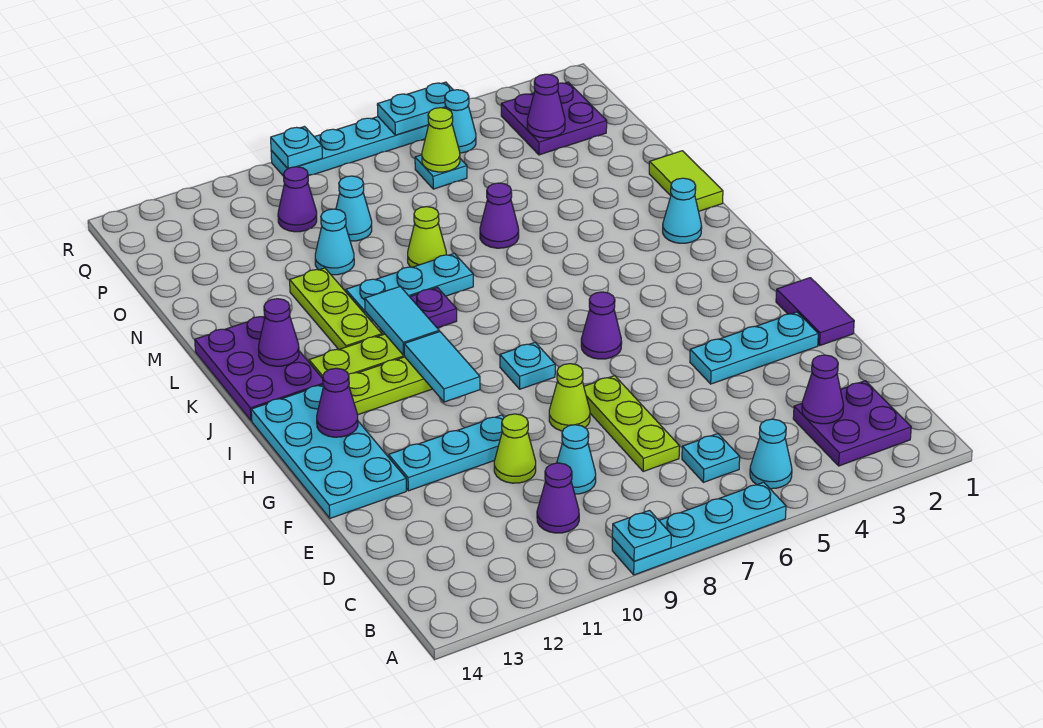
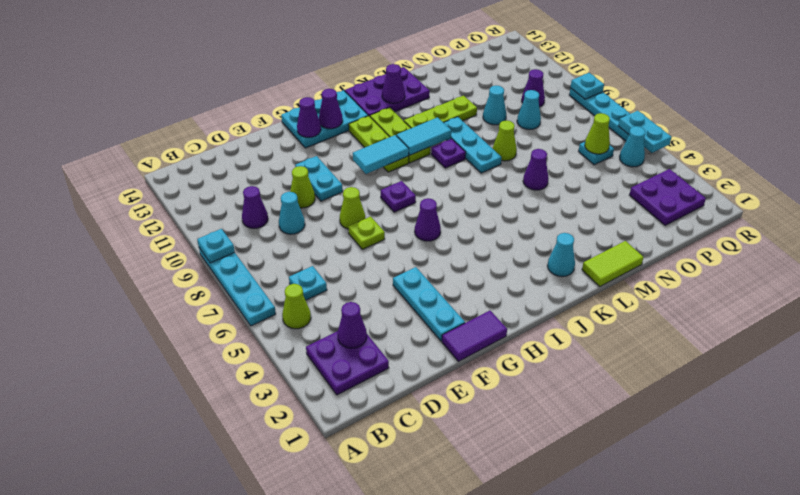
cyan cone B5 level 1 -> lime cone B5 level 1
lime plate D7:F7 level 1 -> lime plate F7 level 1
cyan plate F10:F12 level 1 -> cyan plate F10:F11 level 1
cyan plate F13:I14 level 1 -> cyan plate G13:I14 level 1
cyan plate H8 level 1 -> purple plate H8 level 1
purple cone P3 level 2 -> purple cone G13 level 2

